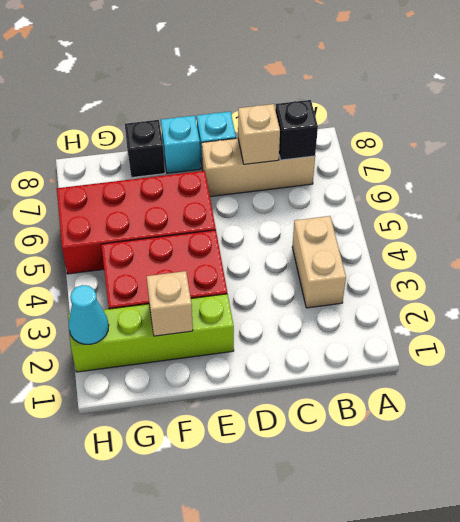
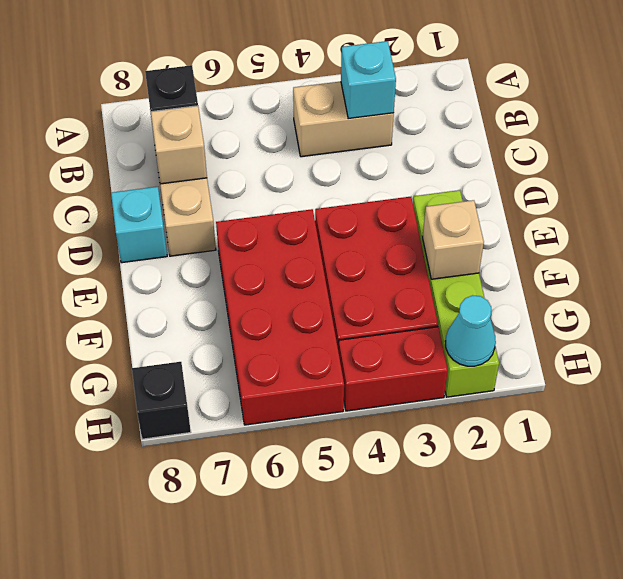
cyan brick E8 level 1 -> cyan brick B3 level 2
black brick F8 level 1 -> black brick H8 level 1
none -> red brick H3:H4 level 1

